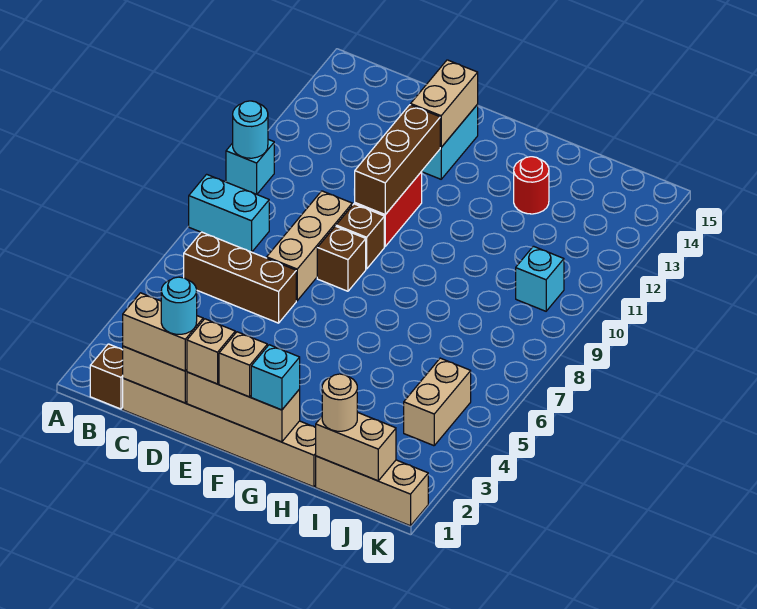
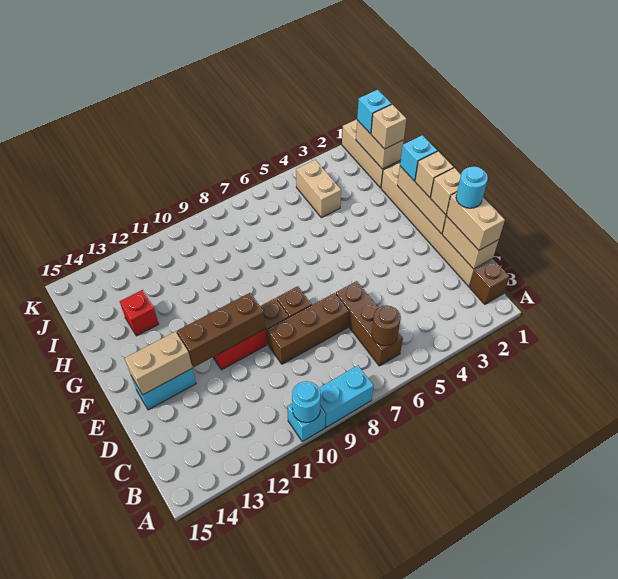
cyan brick A8:B8 level 1 -> cyan brick A8:A9 level 1
none -> brown round brick B6 level 2
tan brick D7:D9 level 1 -> brown brick D7:D9 level 1
red round brick H13 level 1 -> red brick H13 level 1
tan round brick I1 level 3 -> tan brick I1 level 3
tan brick J4:J5 level 1 -> tan brick I4:J4 level 1
cyan brick J10 level 1 -> cyan brick J1 level 3

